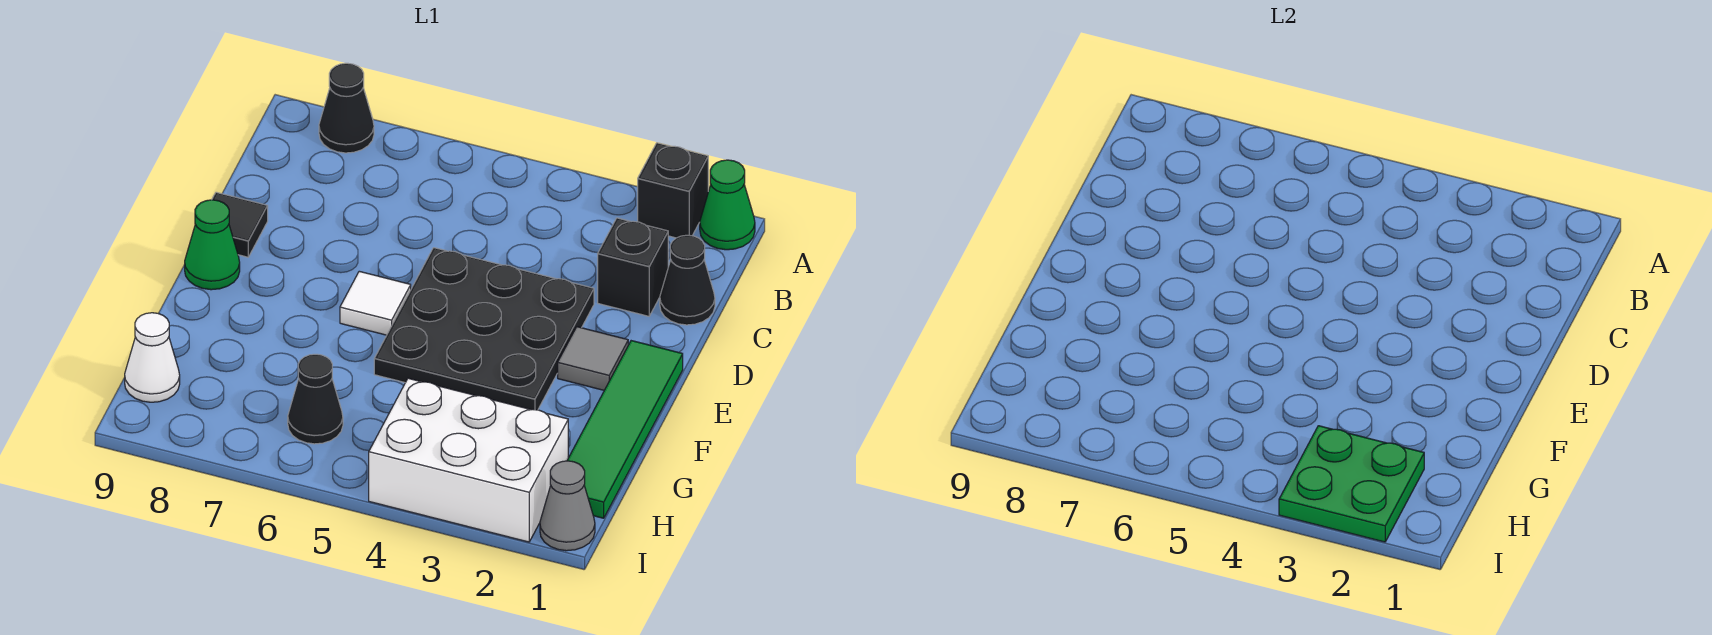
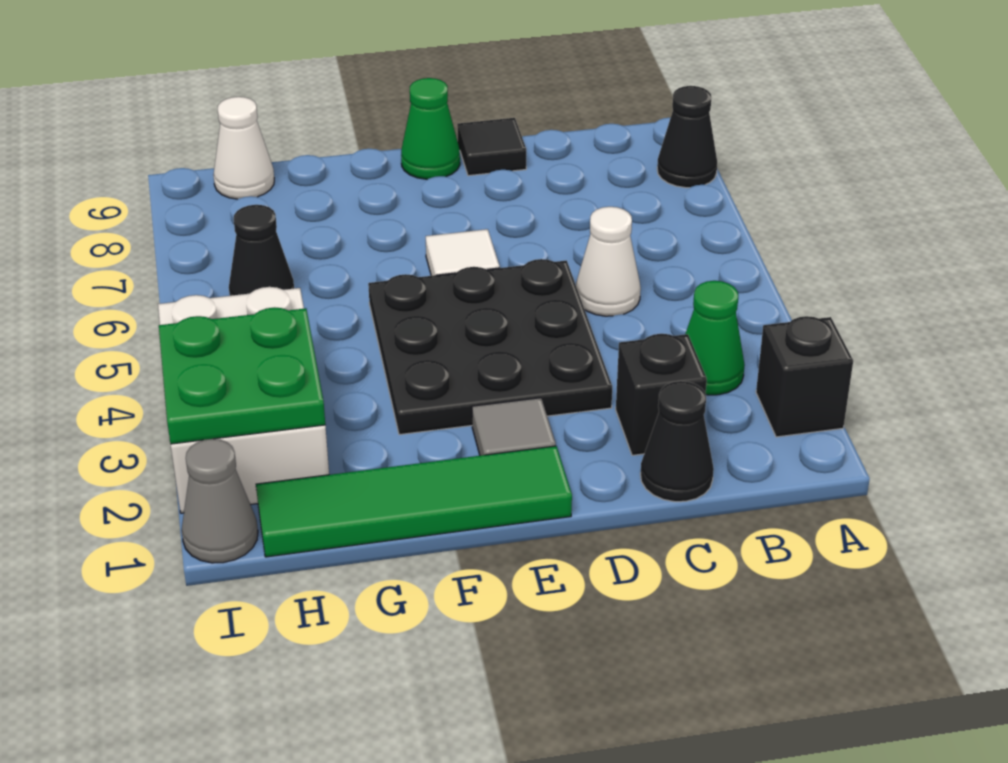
green cone A1 level 1 -> green cone B3 level 1
none -> white cone C5 level 1

